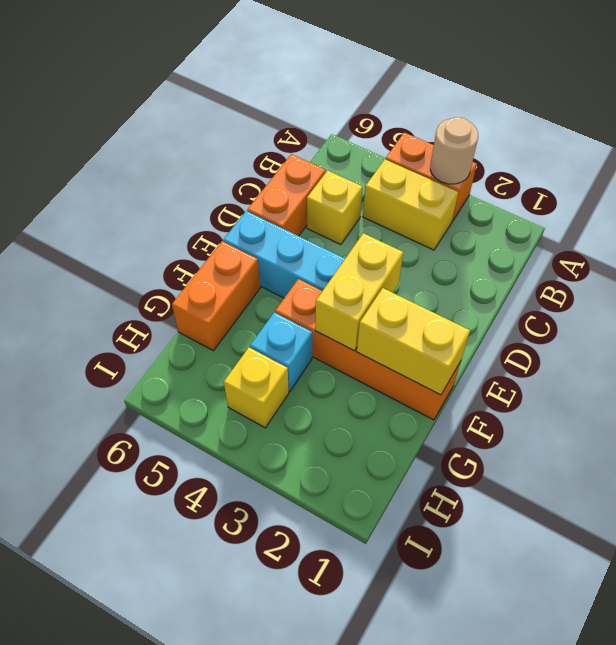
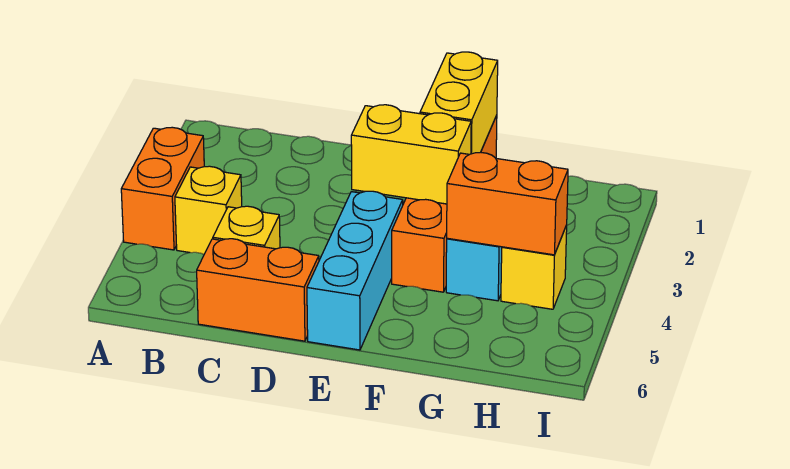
tan round brick A3 level 2 -> none
yellow brick B3:B4 level 1 -> yellow brick B4 level 1
orange brick F6:G6 level 1 -> orange brick G4:H4 level 2

